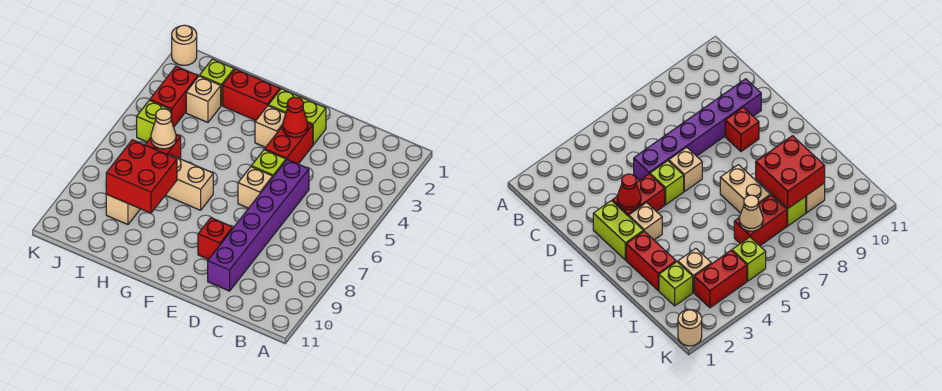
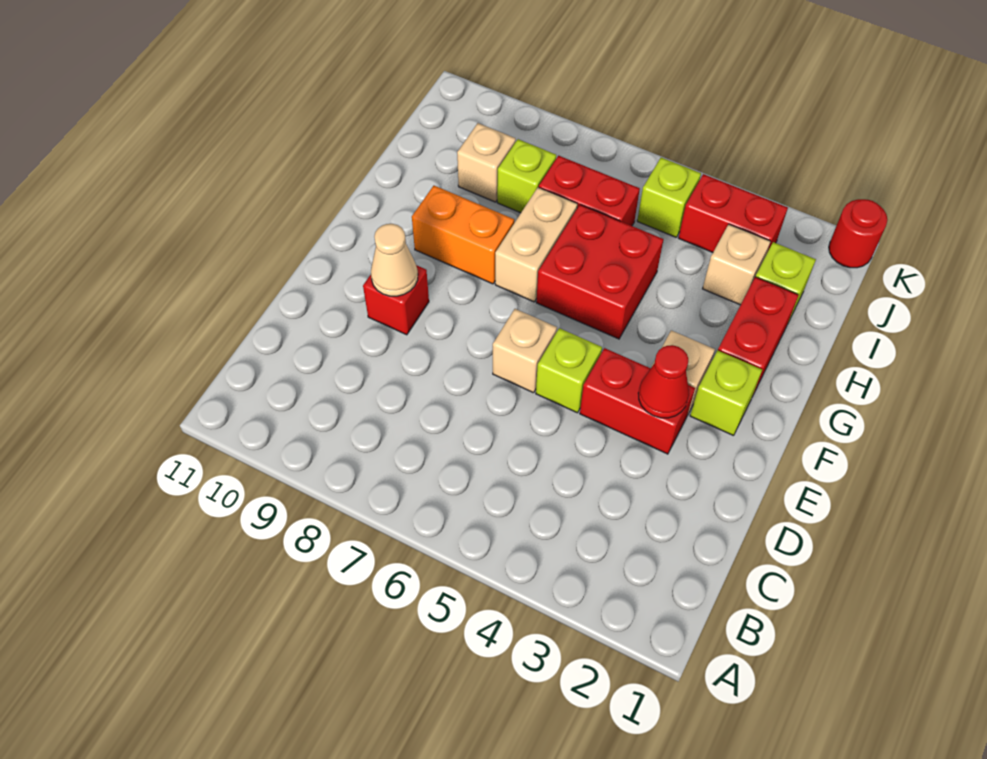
purple brick D5:D10 level 1 -> none
lime brick E2:F2 level 1 -> lime brick F2 level 1
none -> orange brick G8:G9 level 1
red brick H8:I9 level 2 -> red brick G5:H6 level 1
tan cone I6 level 2 -> tan cone E9 level 2
tan round brick K1 level 1 -> red round brick K1 level 1

